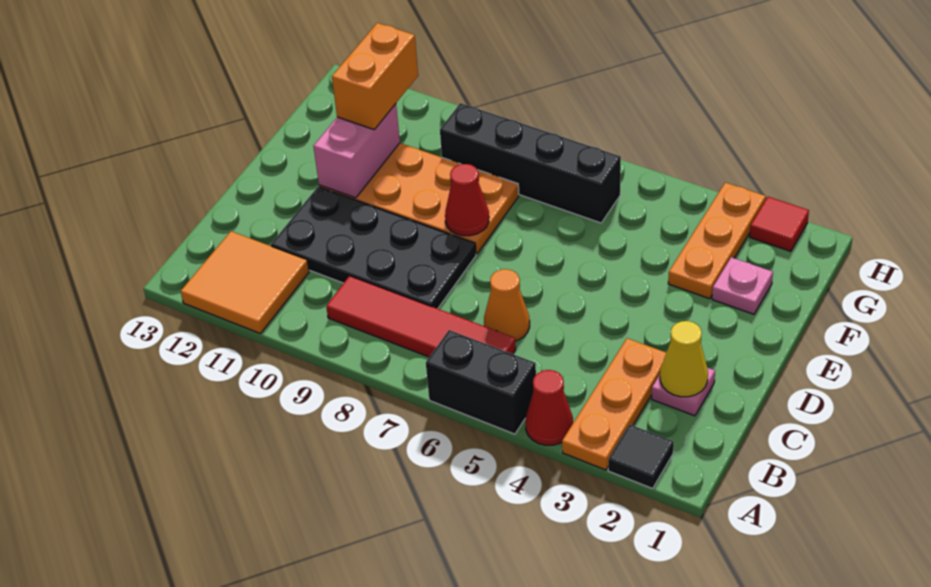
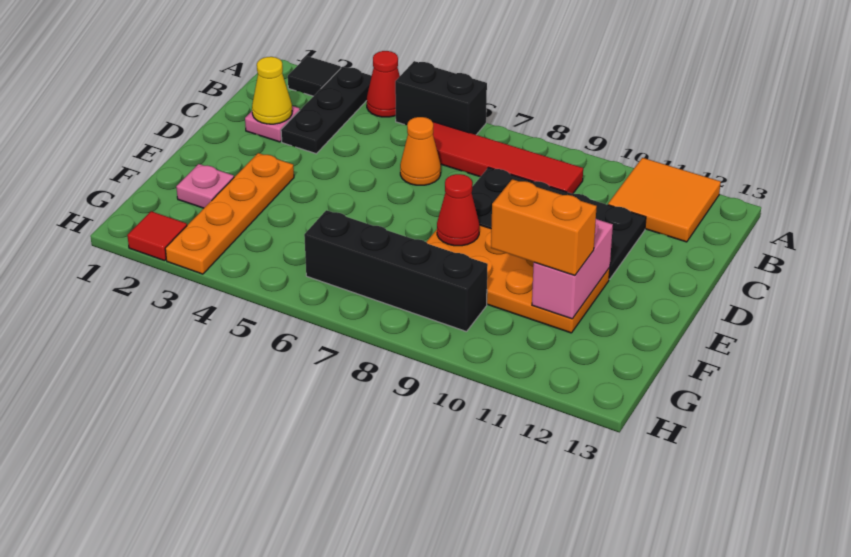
orange plate A3:C3 level 1 -> black plate A3:C3 level 1
orange plate F3:H3 level 1 -> orange plate E3:H3 level 1
orange brick F11:G11 level 3 -> orange brick F10:F11 level 3

